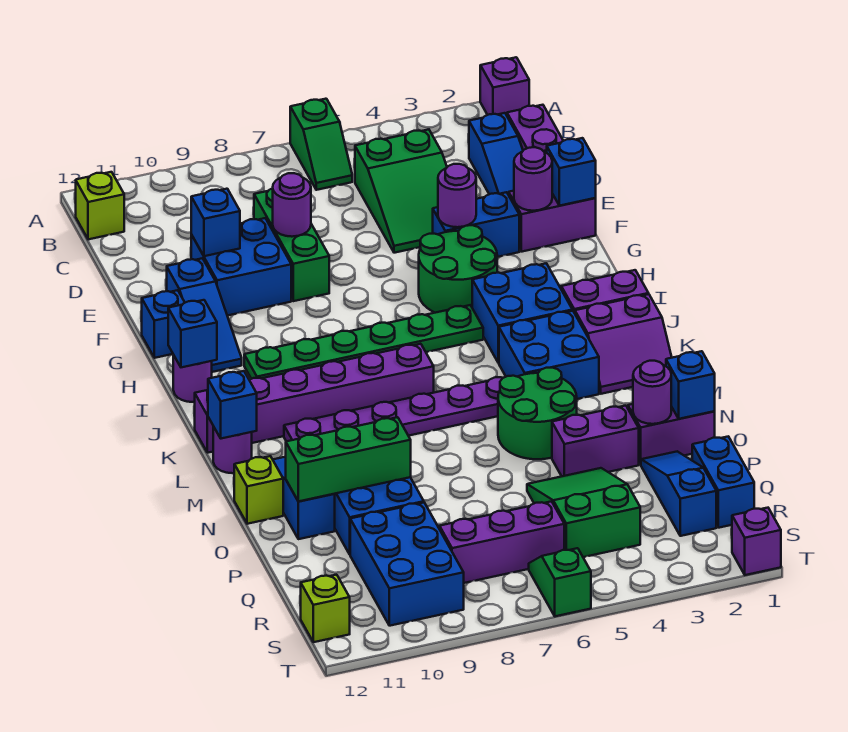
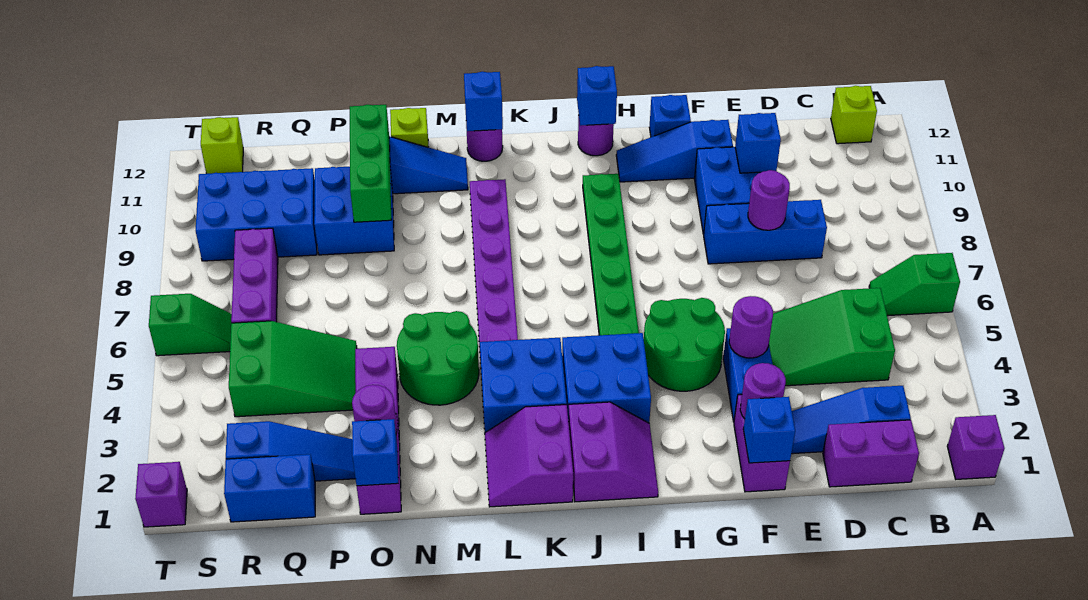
green brick D8:F8 level 1 -> blue brick D8:F8 level 1
purple brick K7:K12 level 1 -> none

